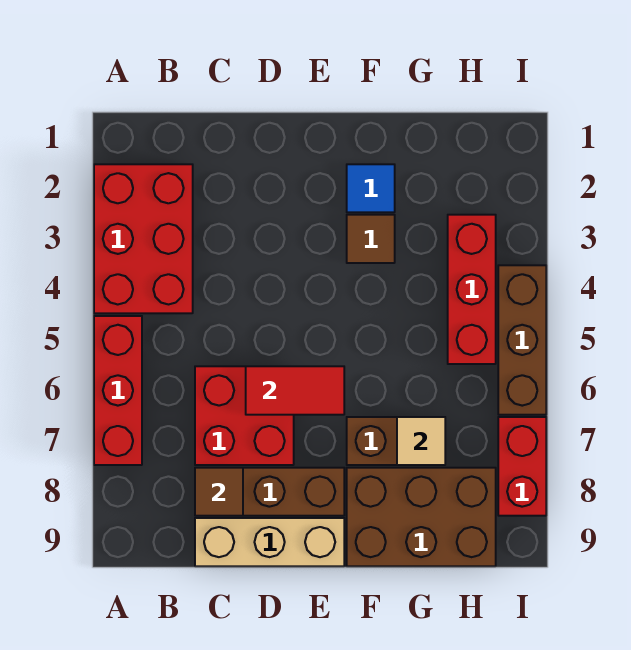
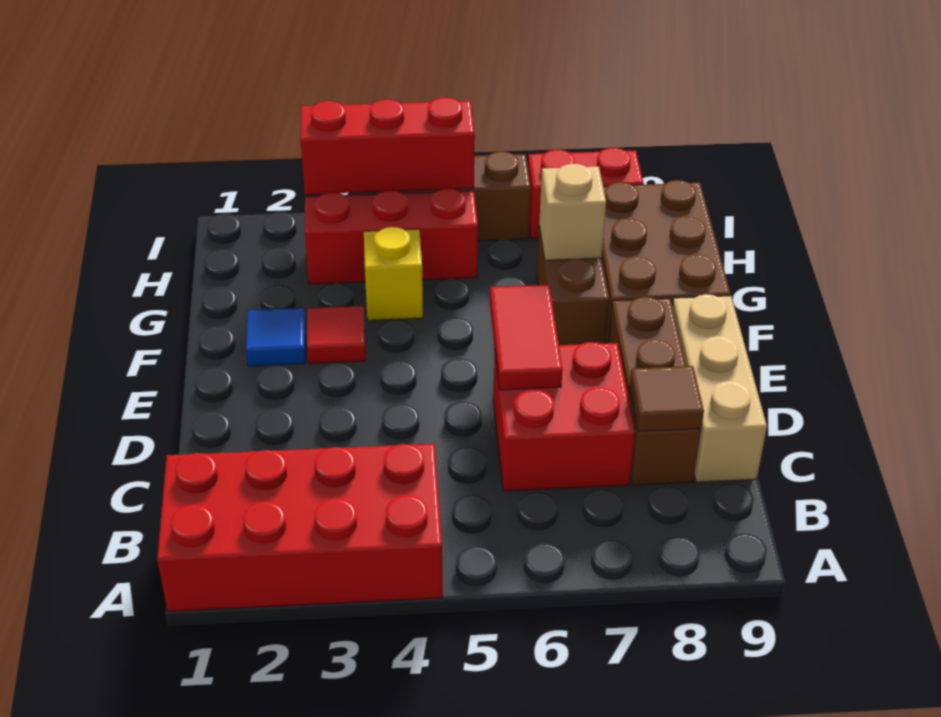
red brick A2:B4 level 1 -> red brick A1:B4 level 1
red brick A5:A7 level 1 -> red brick I3:I5 level 2
brown tile F3 level 1 -> red tile F3 level 1
none -> yellow brick G4 level 1
tan tile G7 level 2 -> tan brick G7 level 2

